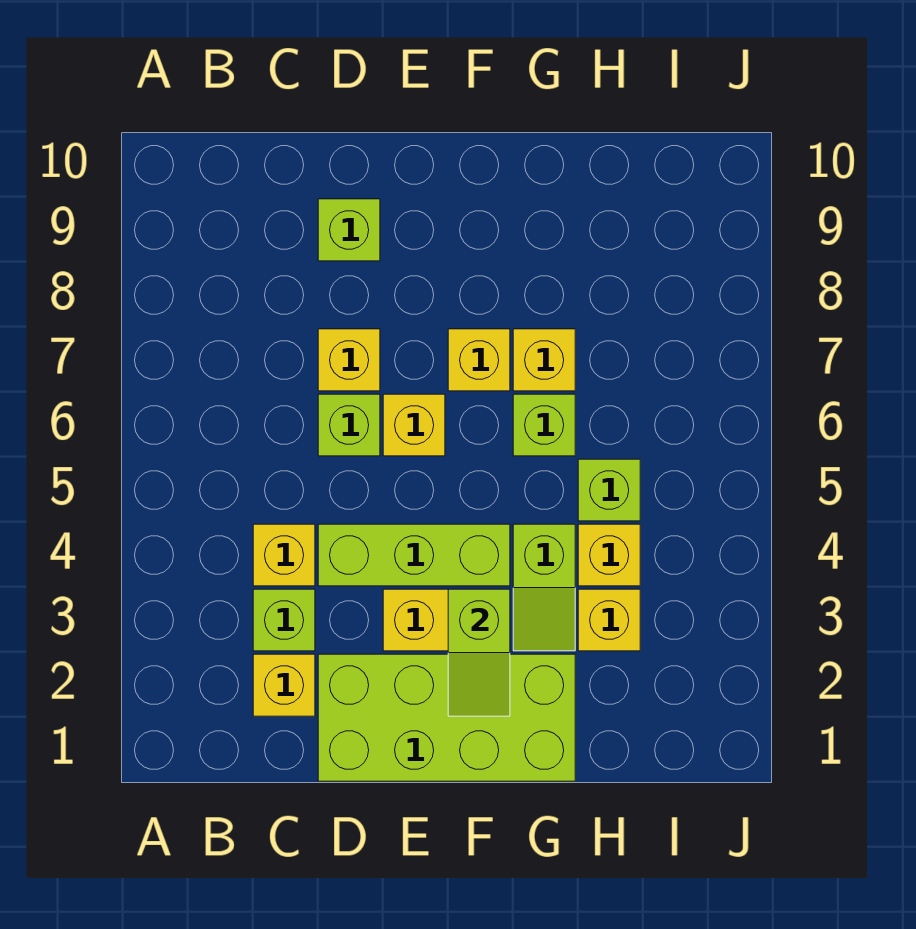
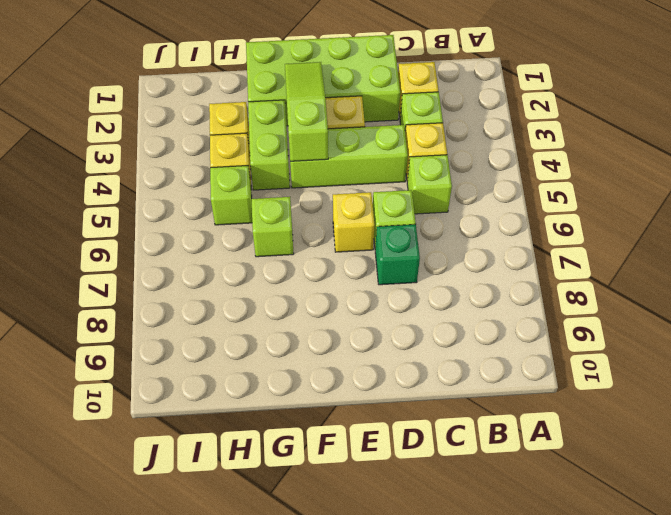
yellow brick D7 level 1 -> green brick D7 level 1
lime brick D9 level 1 -> lime brick C5 level 1
lime slope F2:F3 level 2 top 3 -> lime slope F2:F4 level 2 top 4
yellow brick F7 level 1 -> none
lime slope G3:G4 level 1 top 4 -> lime brick G3:G4 level 1
yellow brick G7 level 1 -> none

